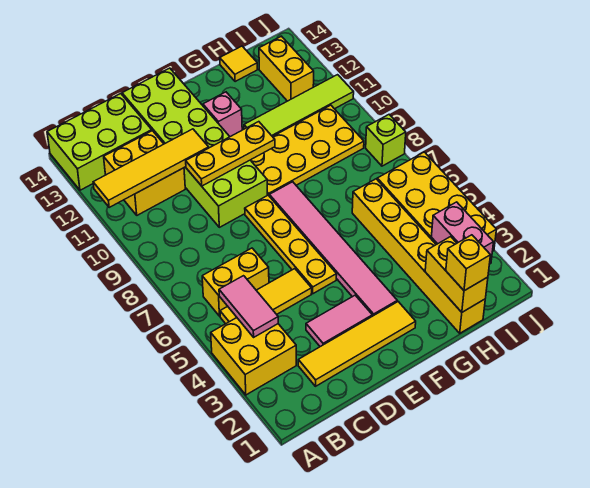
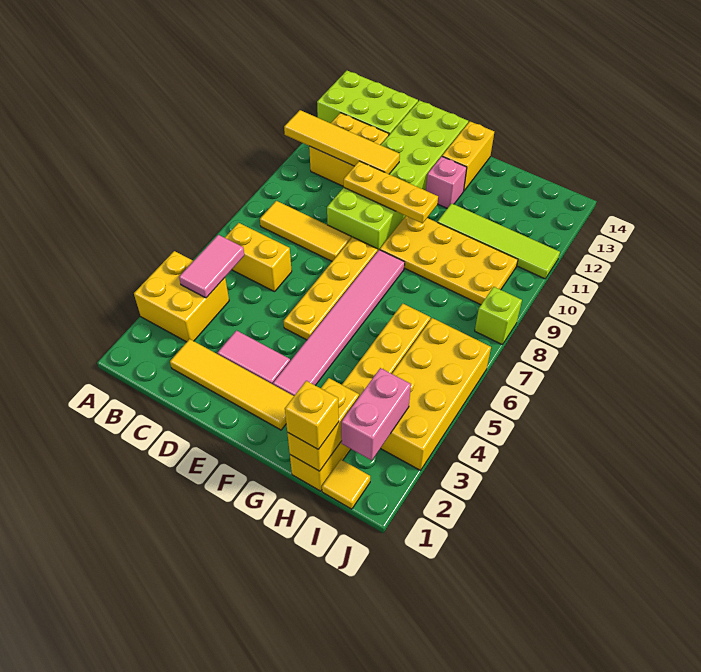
yellow tile B5:D5 level 1 -> yellow tile B8:D8 level 1
yellow tile H14 level 1 -> yellow tile I1 level 1
yellow brick I12:I13 level 1 -> yellow brick F13:F14 level 1

